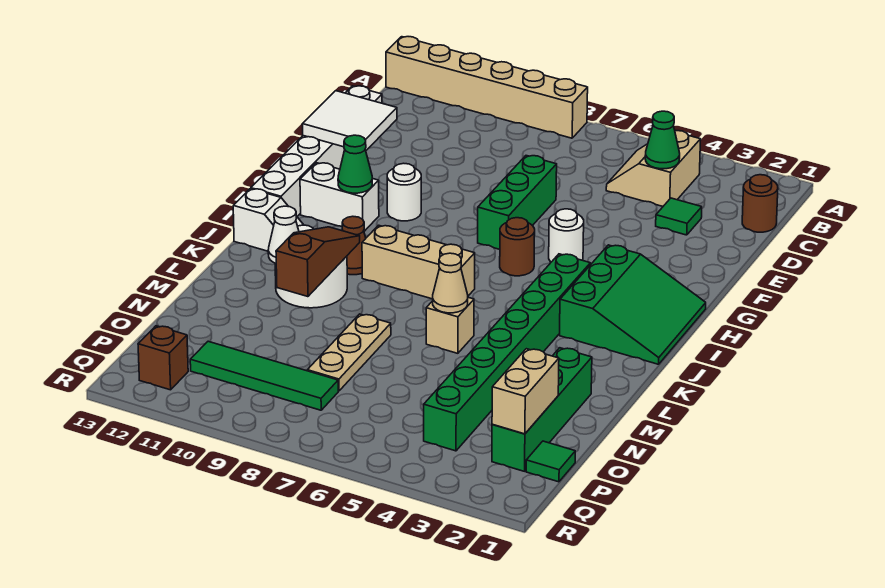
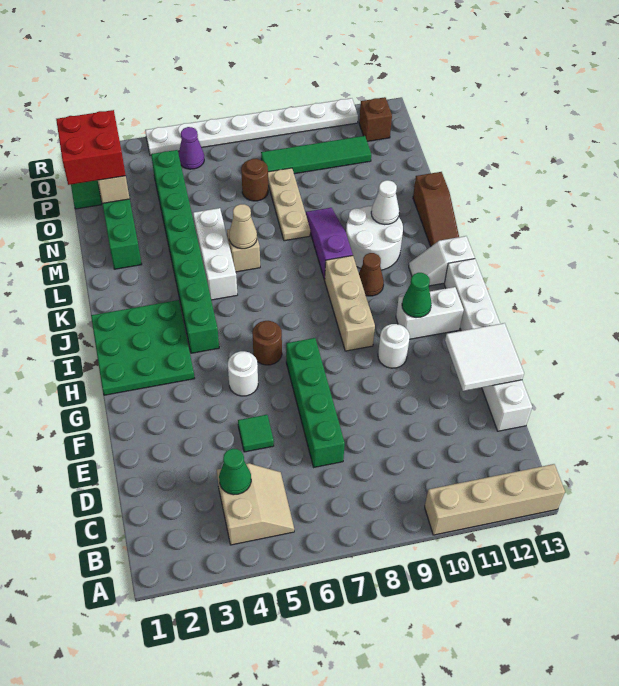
tan brick A8:A13 level 1 -> tan brick A10:A13 level 1
brown round brick C1 level 1 -> brown round brick O7 level 1
green tile D3 level 1 -> green tile E5 level 1
green brick E7:G7 level 1 -> green brick D7:G7 level 1
green slope H1:J3 level 1 top 3 -> green plate H1:J3 level 1
tan brick J7:J9 level 1 -> tan brick H9:J9 level 1
none -> white brick K5:M5 level 1
none -> purple slope K9:M9 level 1 top K
brown slope K10:M10 level 2 top M -> brown slope K13:M13 level 1 top M
none -> red brick O1:P2 level 3
none -> purple cone Q5 level 1
none -> white plate R4:R11 level 1

